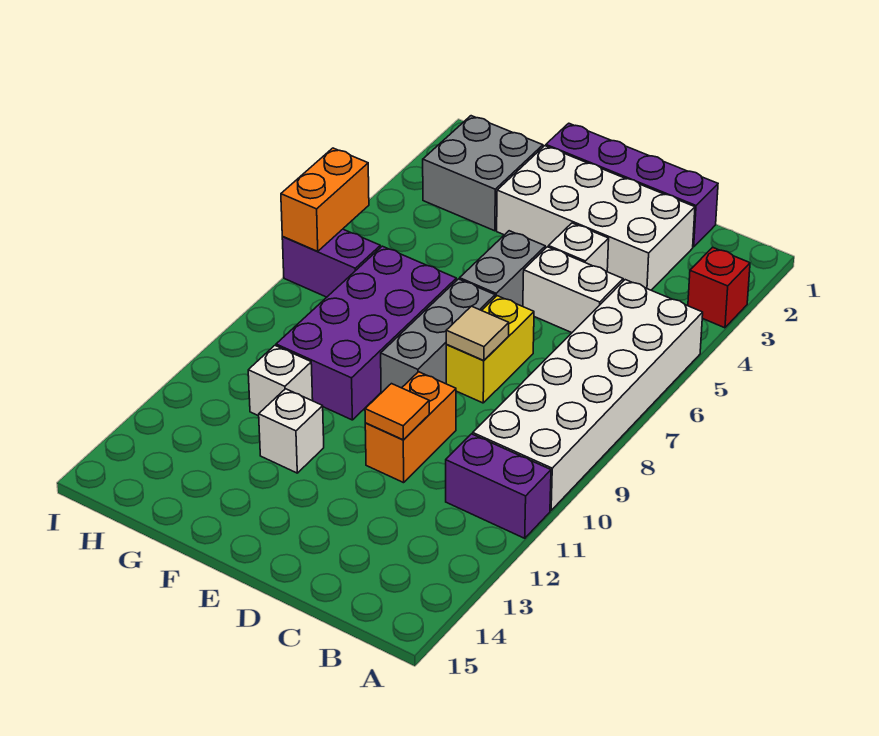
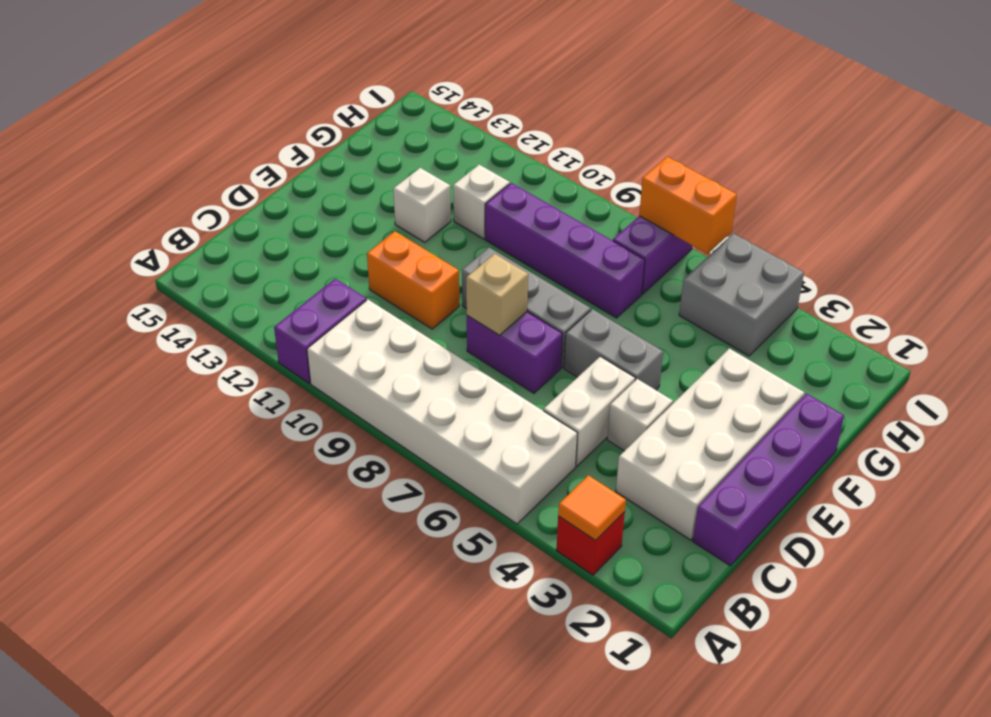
yellow brick D7:D8 level 1 -> purple brick D7:D8 level 1
tan tile D8 level 2 -> tan brick D8 level 2
orange tile D11 level 2 -> orange tile A3 level 2
purple brick F7:G10 level 1 -> purple brick G7:G10 level 1
grey brick G2:H3 level 1 -> grey brick H4:I5 level 1

